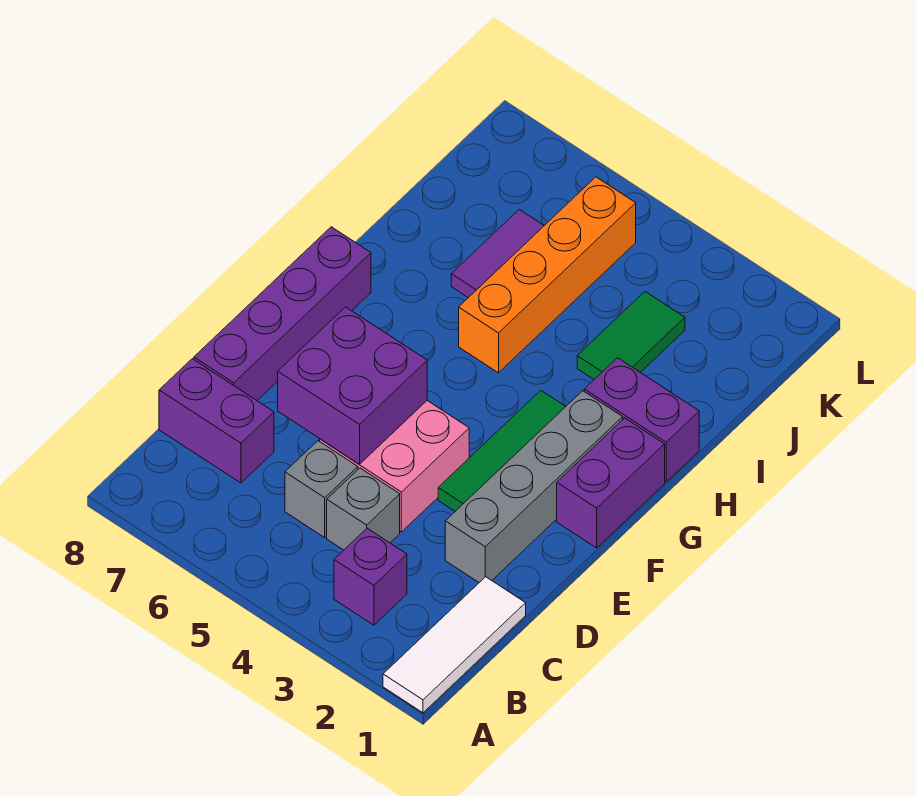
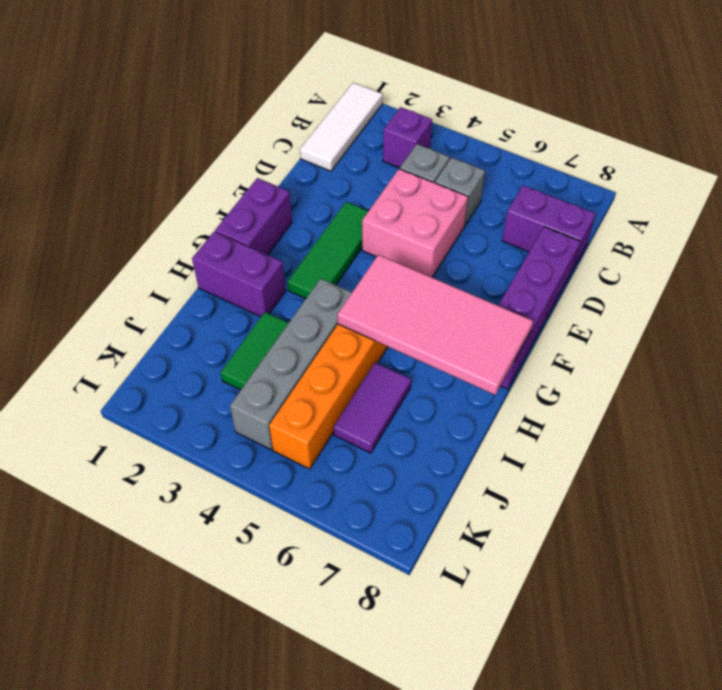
grey brick D2:G2 level 1 -> grey brick H4:K4 level 1
purple brick D5:E6 level 2 -> none
none -> pink tile G5:H8 level 2

